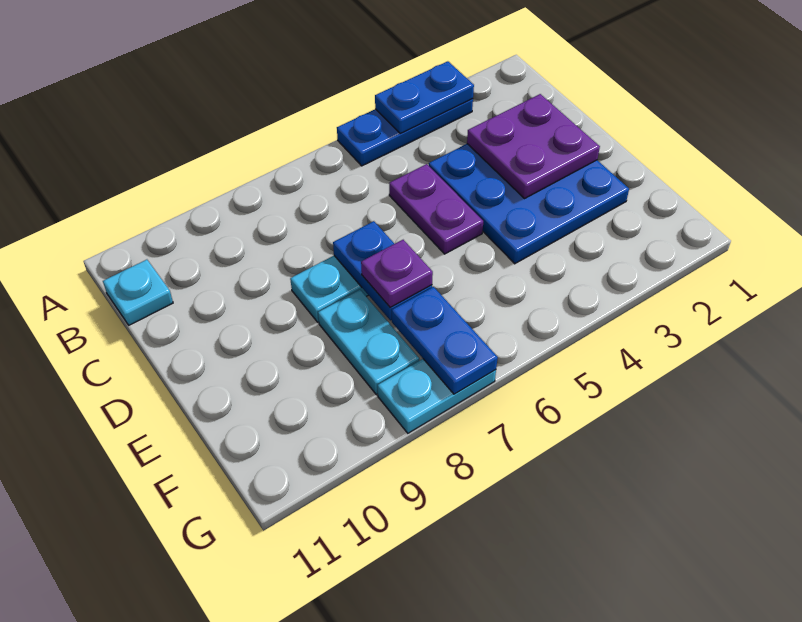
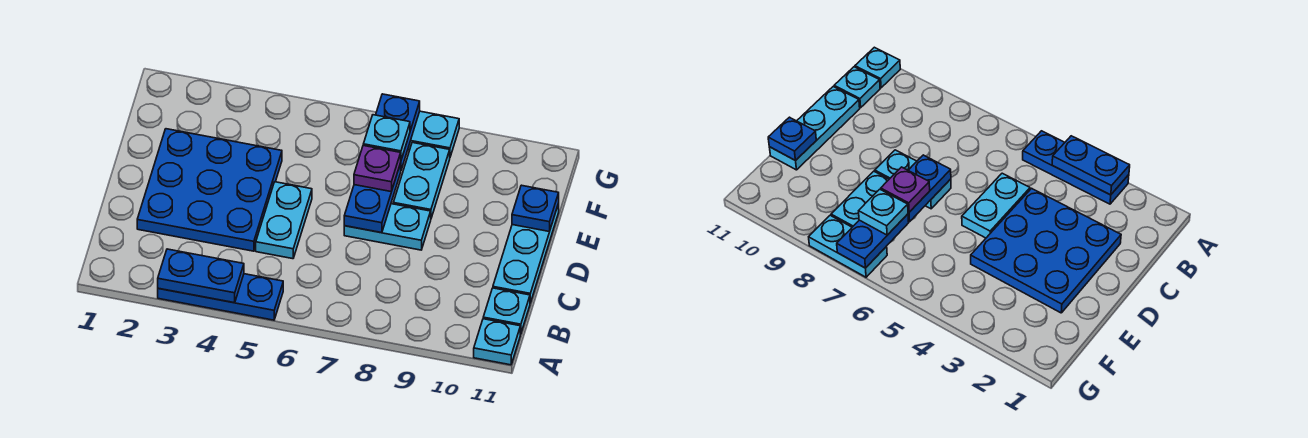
none -> cyan plate A11 level 1
purple plate C2:D3 level 2 -> none
purple plate C5:D5 level 1 -> cyan plate C5:D5 level 1
none -> cyan plate C11:E11 level 1
none -> blue plate E11 level 2
none -> cyan plate F7 level 3

